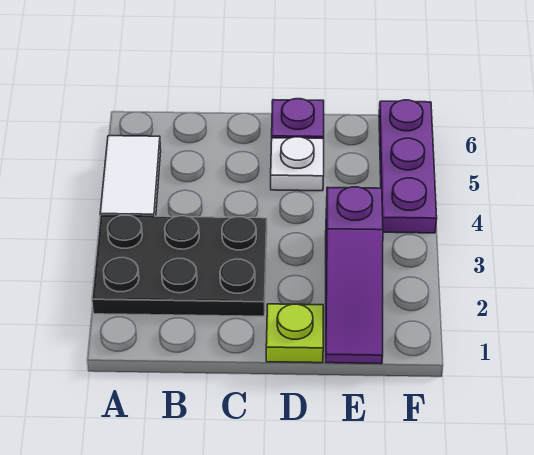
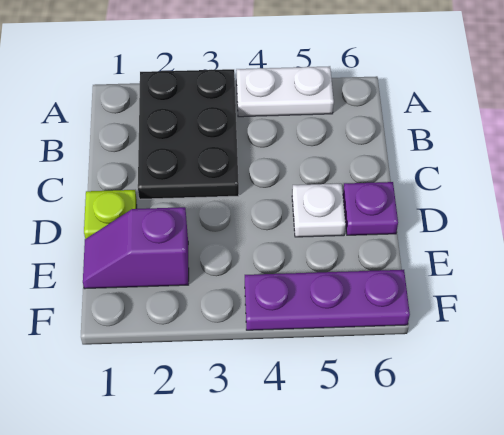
white tile A4:A5 level 1 -> white plate A4:A5 level 1
purple slope E1:E3 level 1 top 3 -> purple slope E1:E2 level 1 top 2

